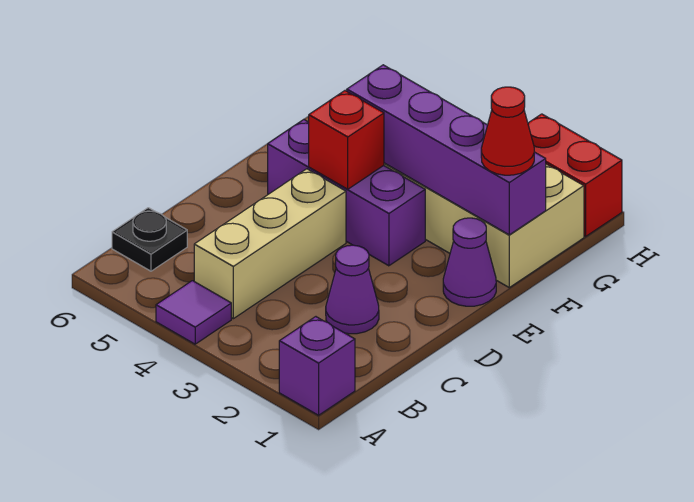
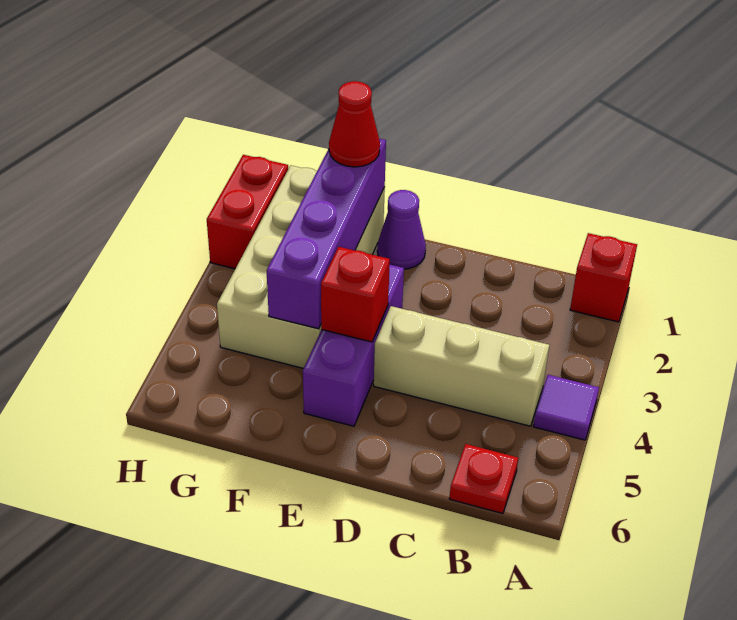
purple brick A1 level 1 -> red brick A1 level 1
black plate B6 level 1 -> red plate B6 level 1
purple cone C2 level 1 -> none

